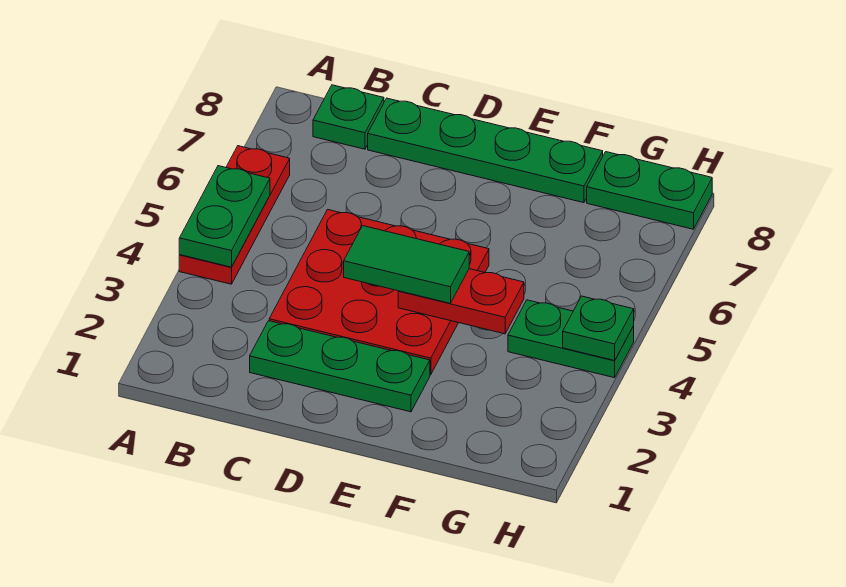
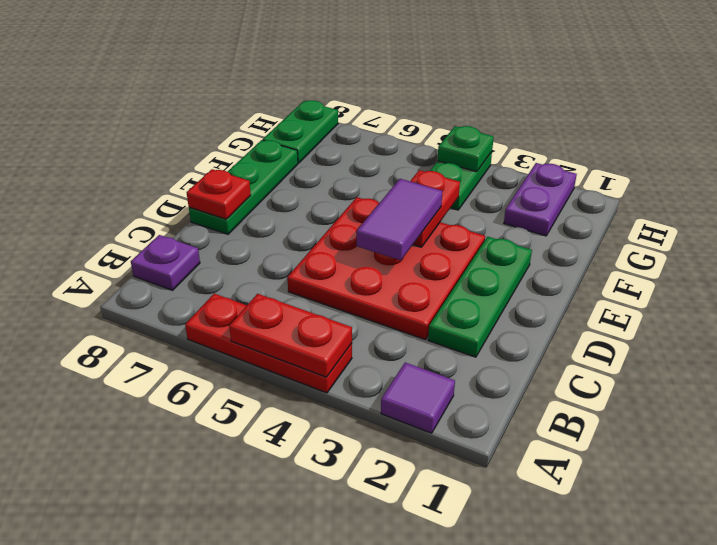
none -> purple tile A2 level 1
green plate A4:A5 level 2 -> red plate A4:A5 level 2
green plate B8 level 1 -> purple plate B8 level 1
green plate C8:F8 level 1 -> green plate D8:F8 level 1
green tile D4:E4 level 3 -> purple tile D4:E4 level 3
none -> red plate D8 level 2
none -> purple plate G2:H2 level 1

